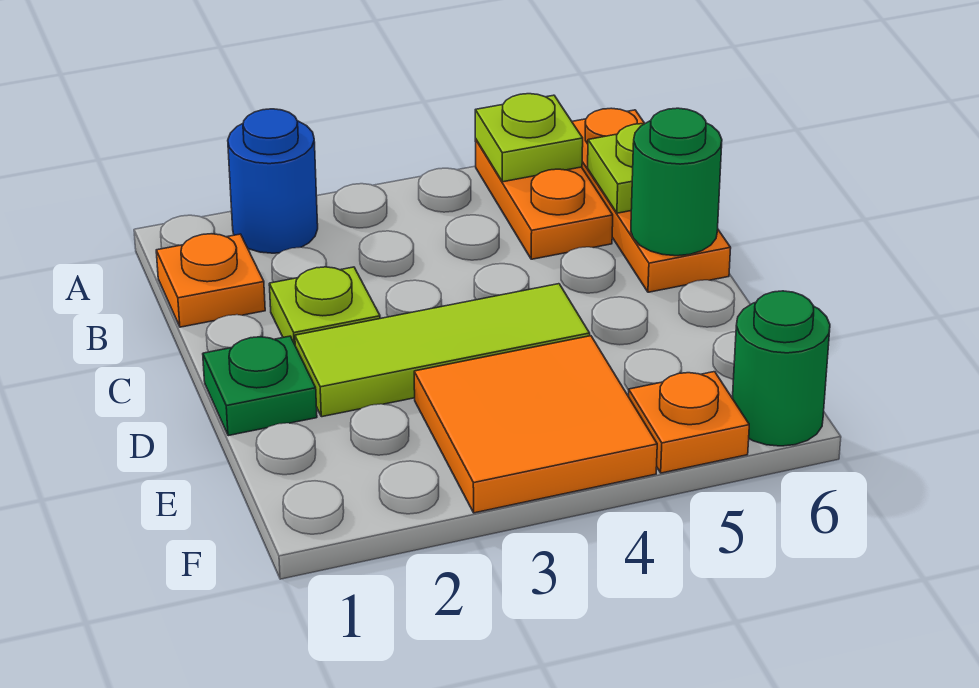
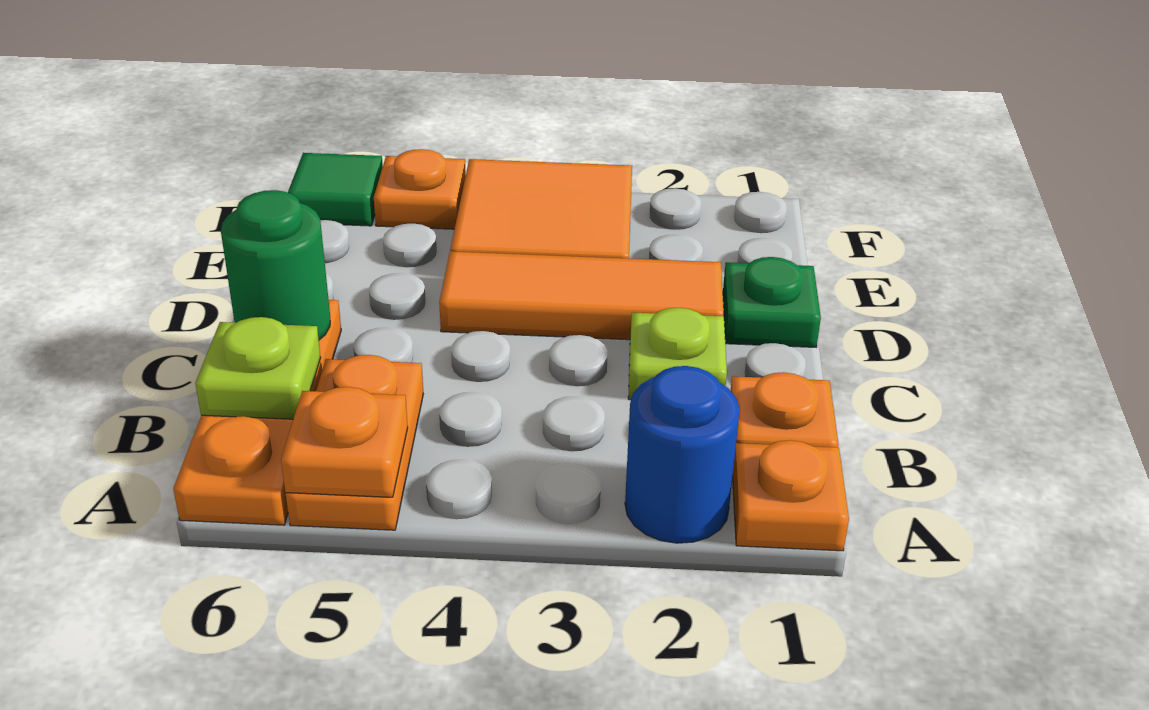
none -> orange plate A1 level 1
lime plate A5 level 2 -> orange plate A5 level 2
lime tile D2:D4 level 1 -> orange tile D2:D4 level 1
green round brick F6 level 1 -> green tile F6 level 1

